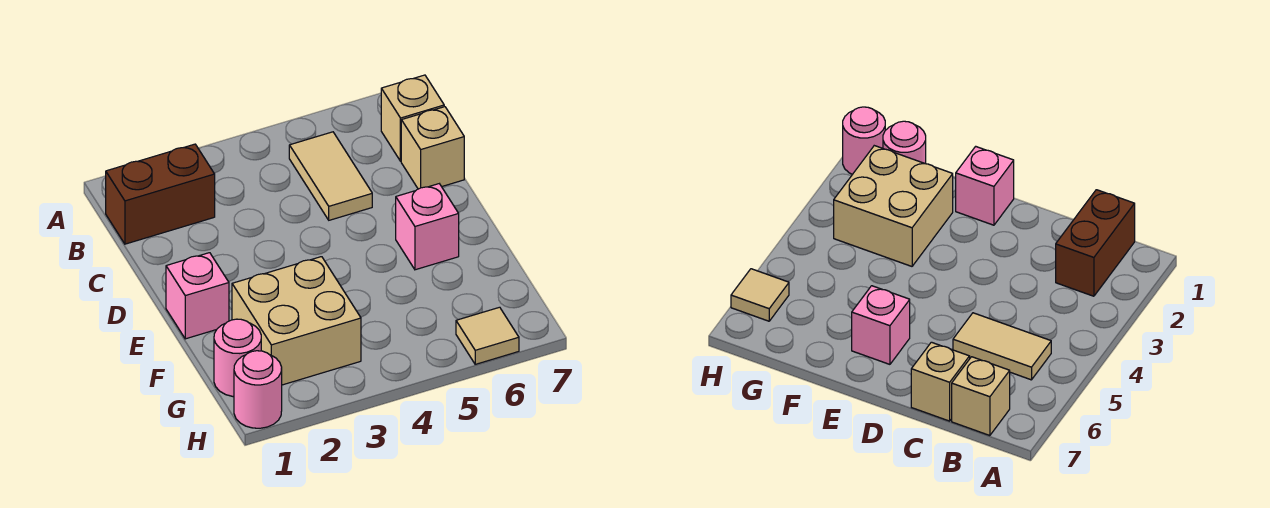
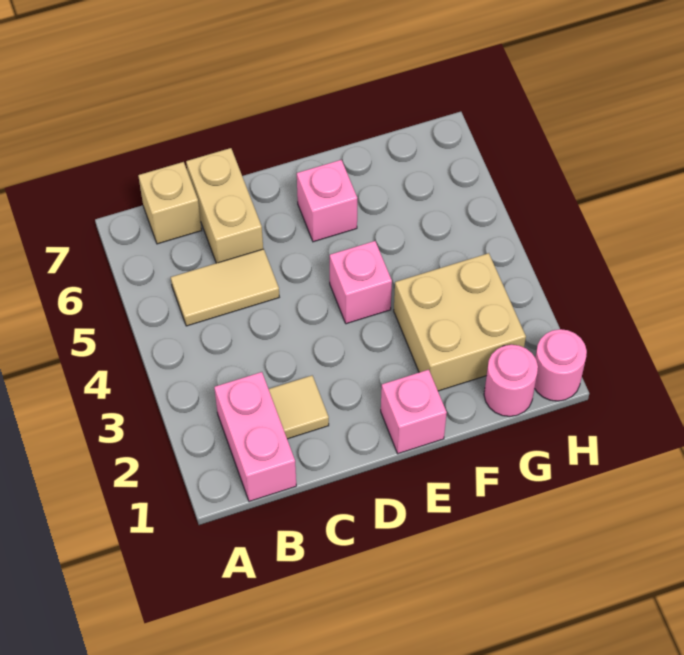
brown brick B1:B2 level 1 -> pink brick B1:B2 level 1
tan brick C7 level 1 -> tan brick C6:C7 level 1
none -> pink brick E4 level 1
tan tile H6 level 1 -> tan tile C2 level 1

